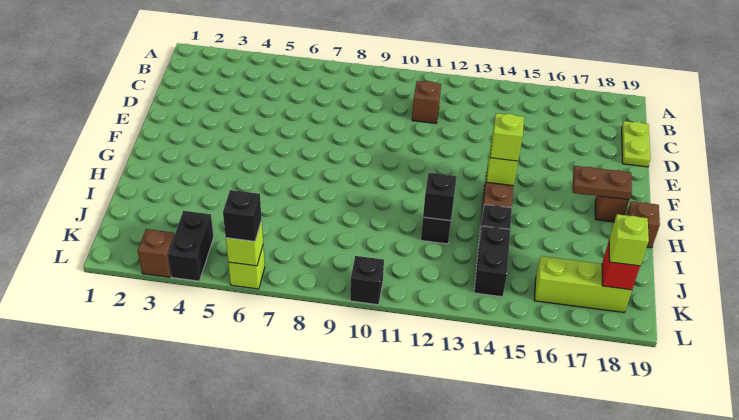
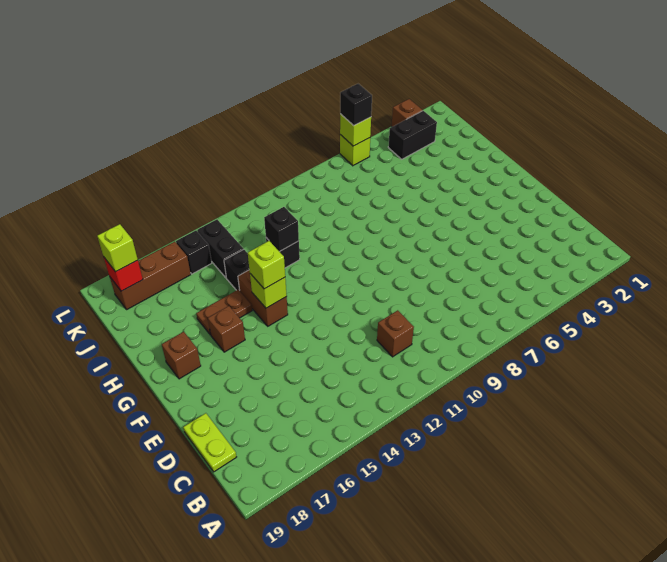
brown plate G17:G18 level 2 -> brown plate H15:H16 level 1
brown brick H19 level 1 -> brown brick G16 level 1
black brick K4:L4 level 1 -> black brick K3:K4 level 1
lime brick K16:K18 level 1 -> brown brick K16:K18 level 1
black brick L10 level 1 -> black brick K15 level 1

